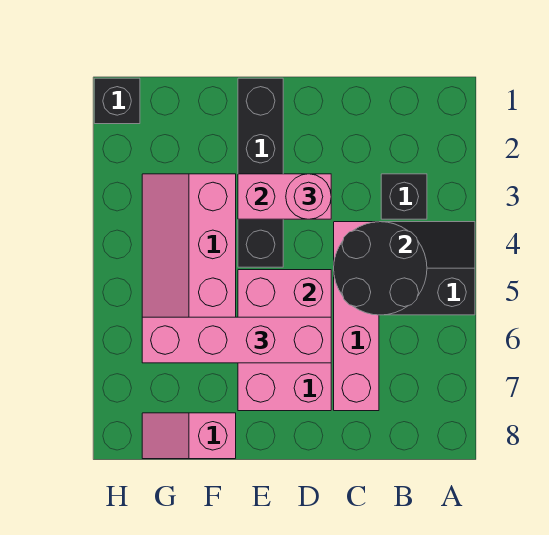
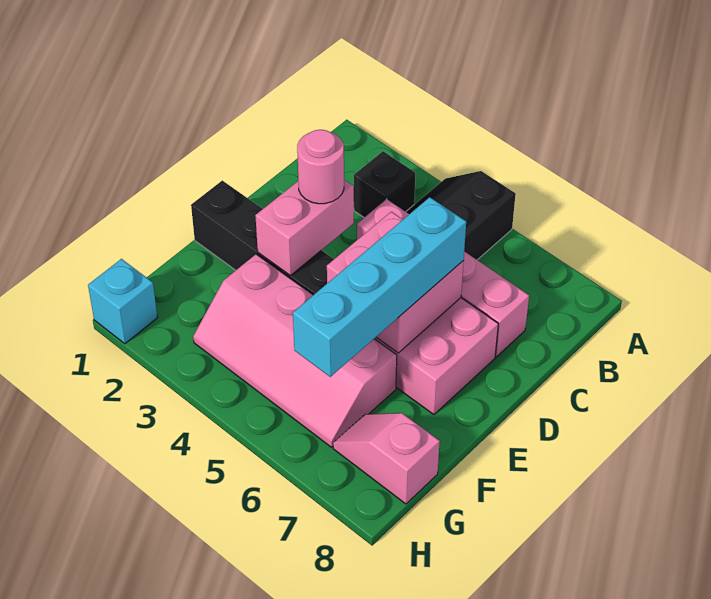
black round brick B4:C5 level 2 -> none
pink brick D6:G6 level 3 -> cyan brick D6:G6 level 3
pink slope F8:G8 level 1 top F -> pink slope G7:G8 level 1 top 8
black brick H1 level 1 -> cyan brick H1 level 1

